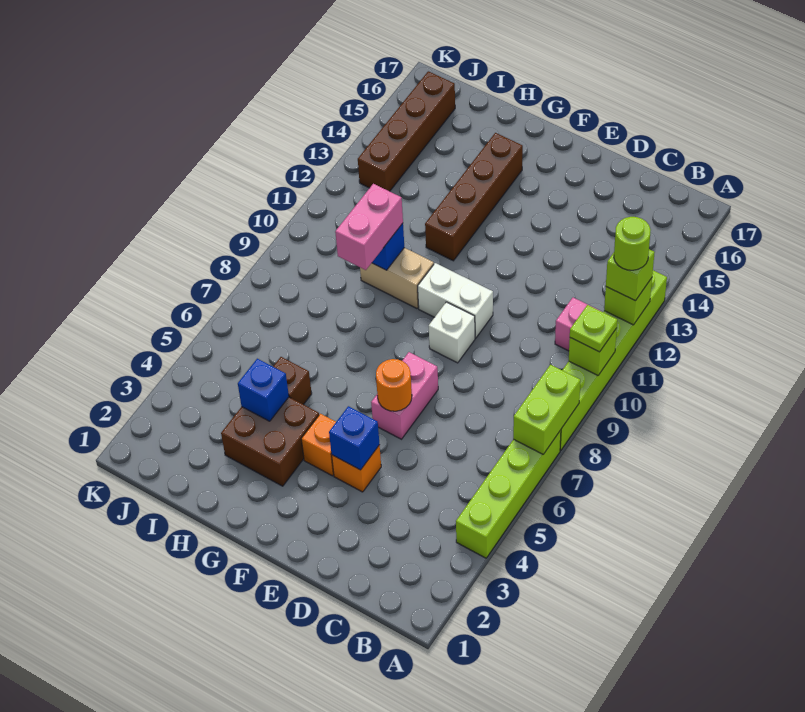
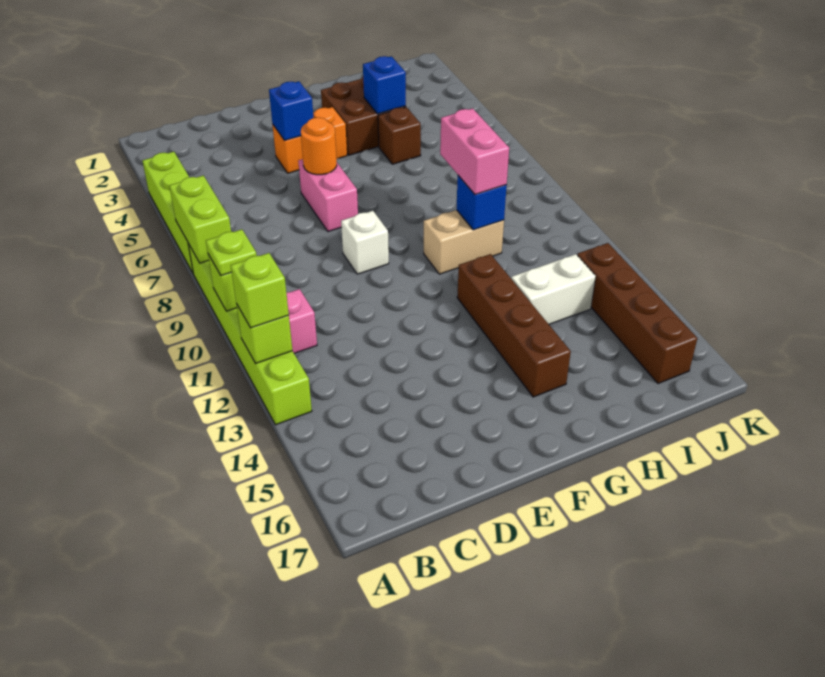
lime round brick A12 level 4 -> none
white brick E10:F10 level 1 -> white brick H13:I13 level 1

